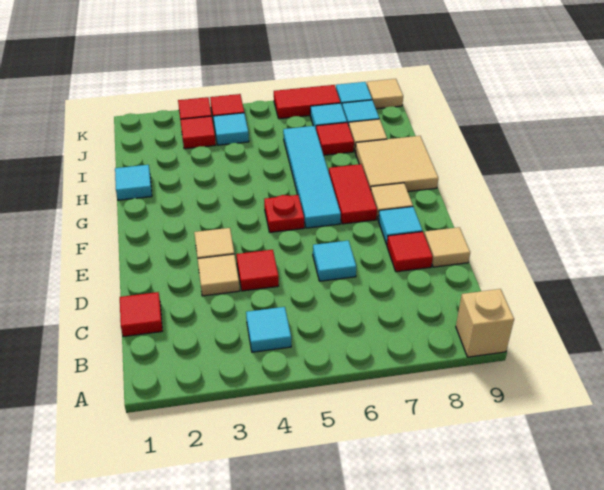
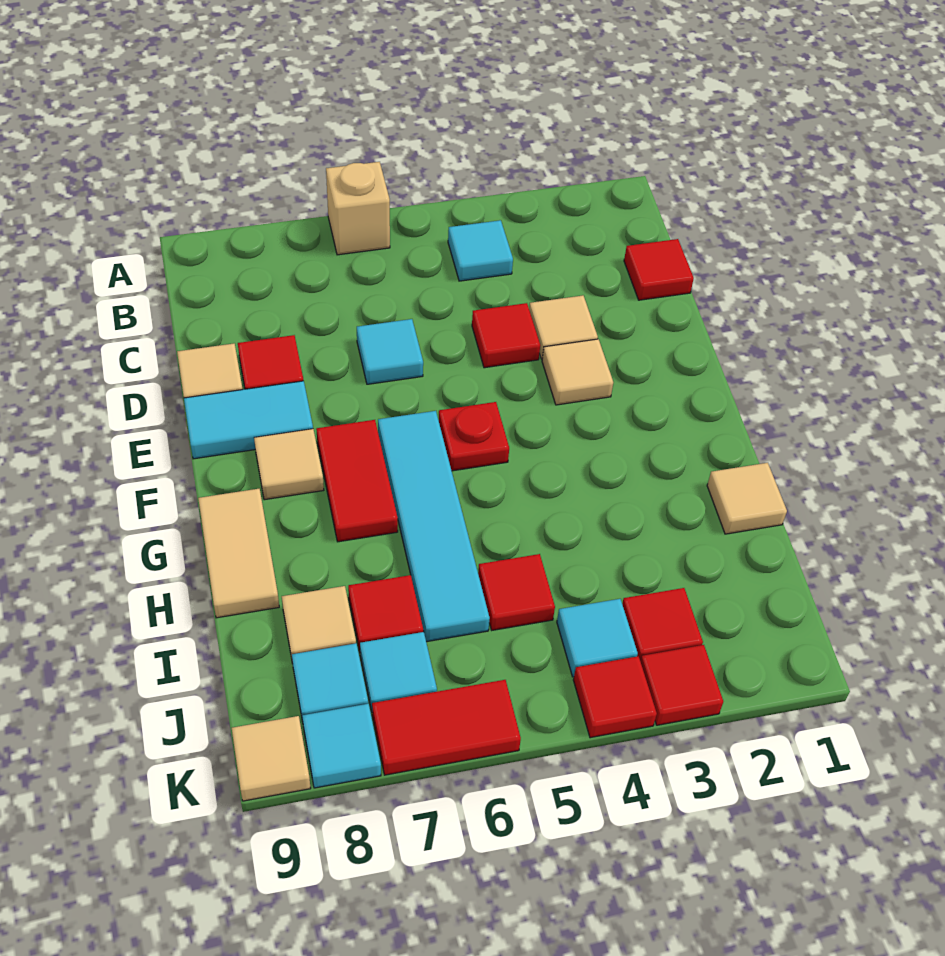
tan brick A9 level 1 -> tan brick A6 level 1
cyan tile E8 level 1 -> cyan tile E8:E9 level 1
tan tile G8:H9 level 1 -> tan tile G9:H9 level 1
cyan tile H1 level 1 -> tan tile H1 level 1
none -> red tile I5 level 1

